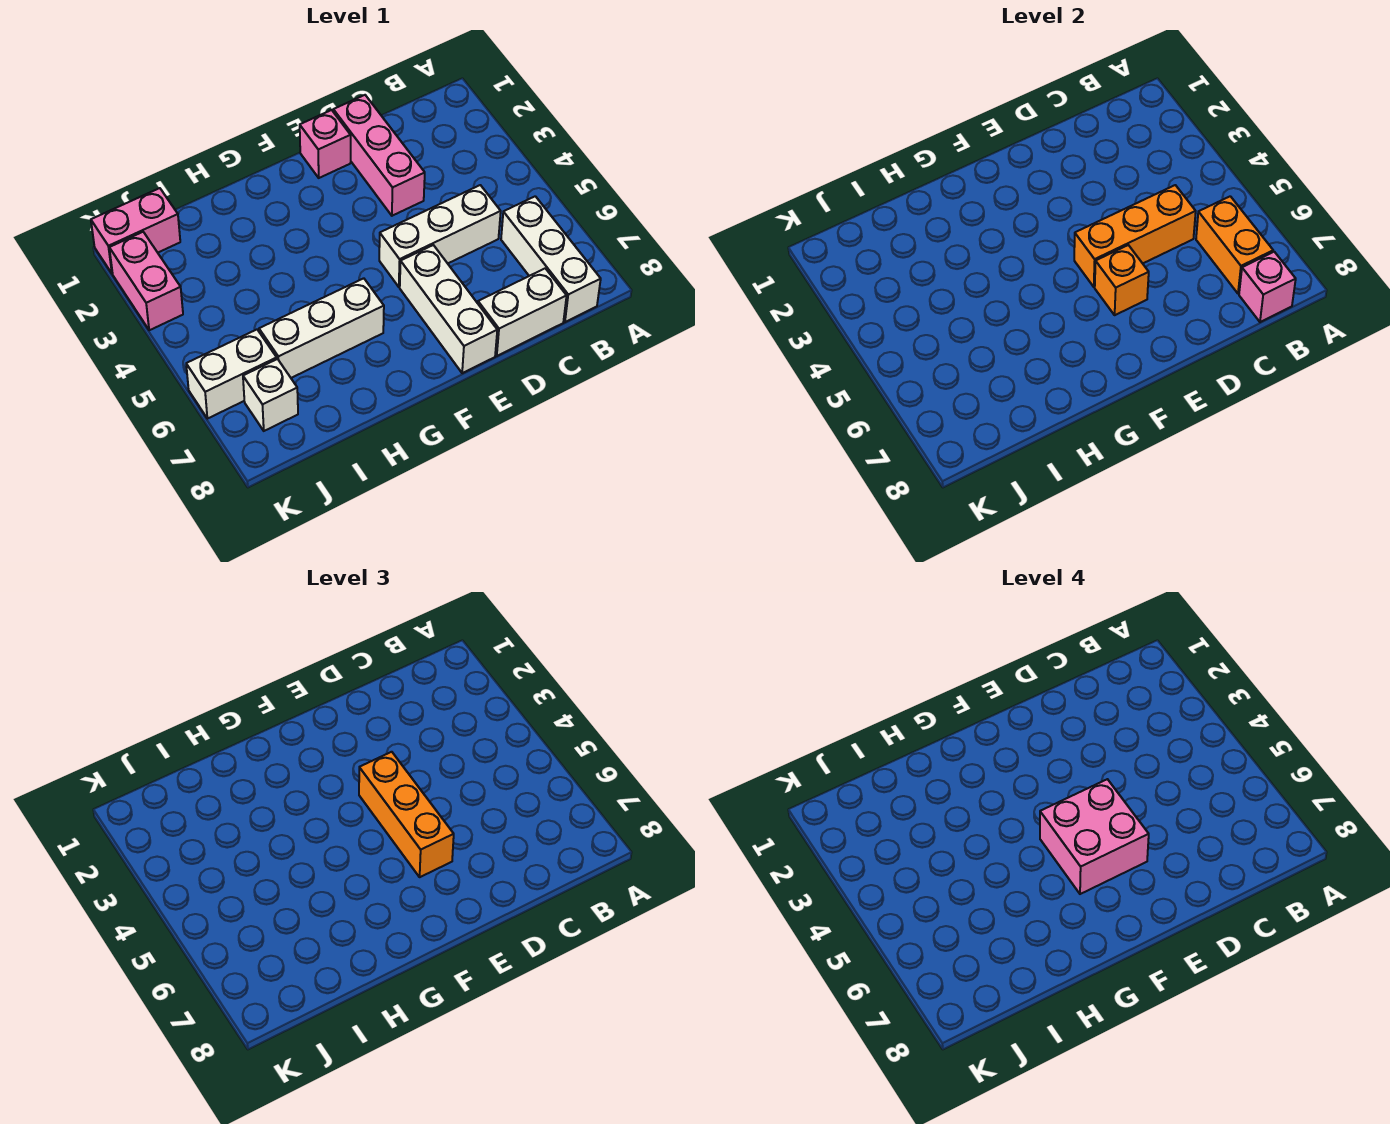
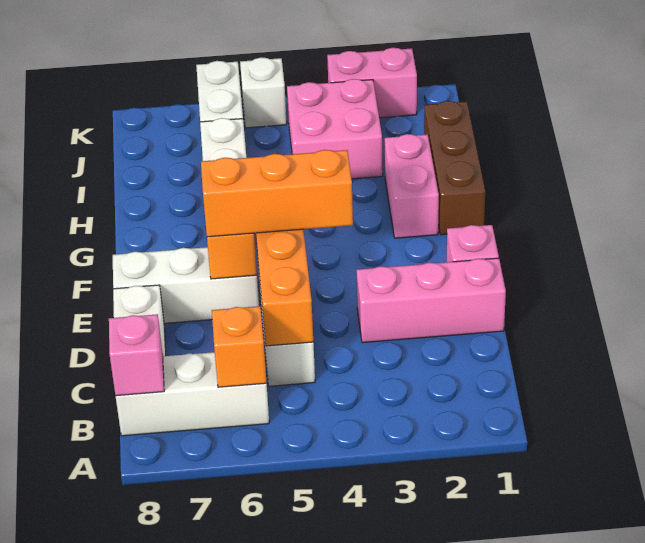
orange brick B6:B7 level 2 -> orange brick B6 level 2
pink brick E5:F6 level 4 -> pink brick I3:J4 level 1
none -> brown brick G1:I1 level 1
pink brick J1:K1 level 1 -> pink brick G2:H2 level 1
white brick J7 level 1 -> white brick K5 level 1

